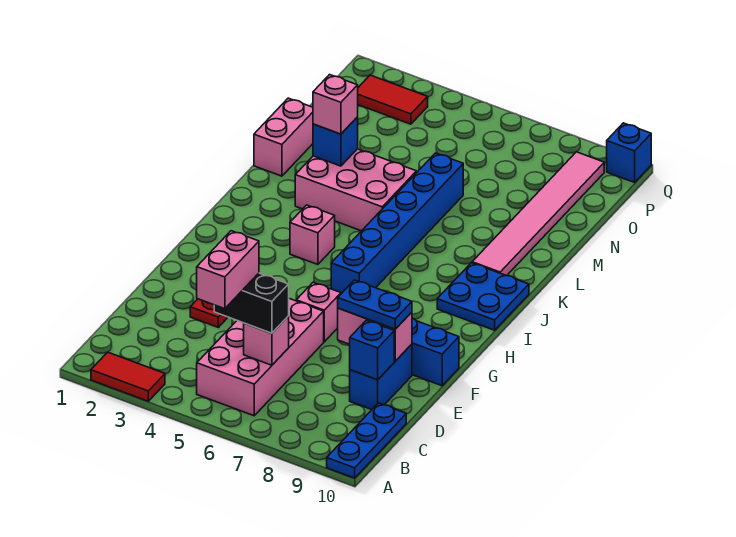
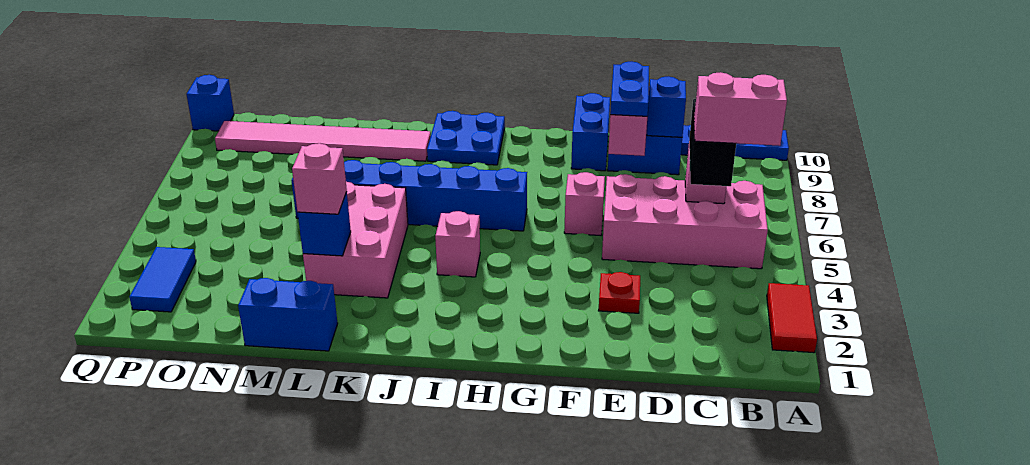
pink brick L1:M1 level 1 -> blue brick L1:M1 level 1
red tile P2:P3 level 1 -> blue tile P2:P3 level 1

